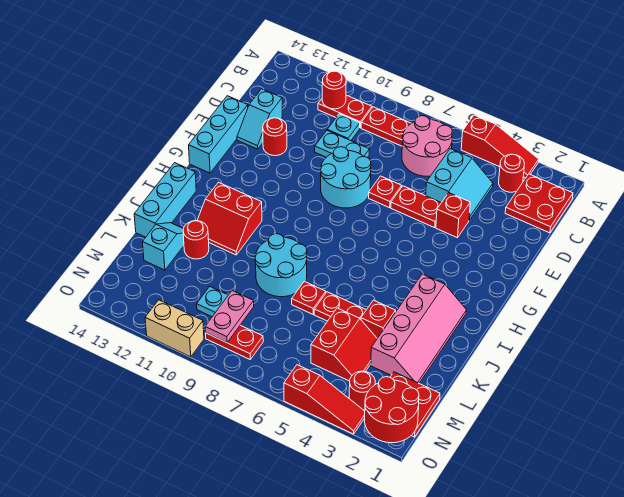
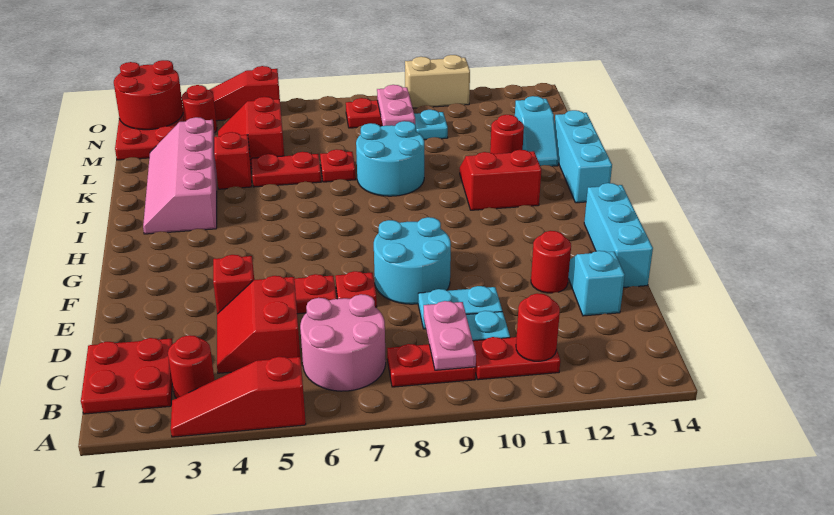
none -> pink plate B9:C9 level 2
cyan slope C4:D5 level 1 top 5 -> red slope C4:D5 level 1 top 5

